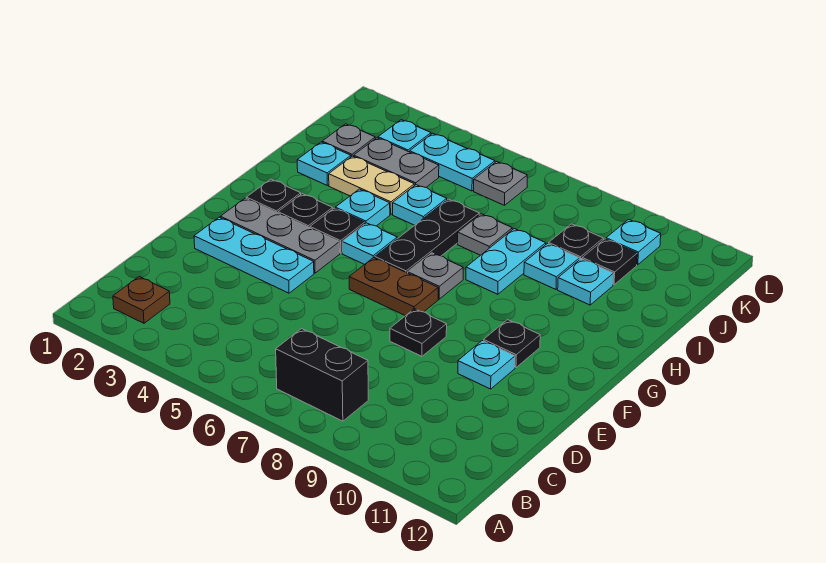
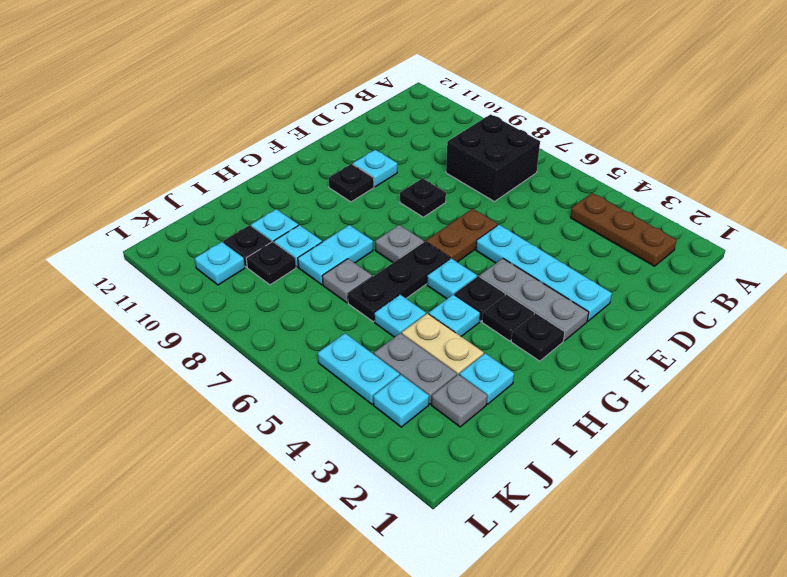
brown plate B2 level 1 -> brown plate B2:B4 level 1
black brick B7:B8 level 1 -> black brick B7:C8 level 1
cyan plate E2:E4 level 1 -> cyan plate E2:E5 level 1
brown plate F6:F7 level 1 -> brown plate E6:F6 level 1
grey plate K6 level 1 -> none

